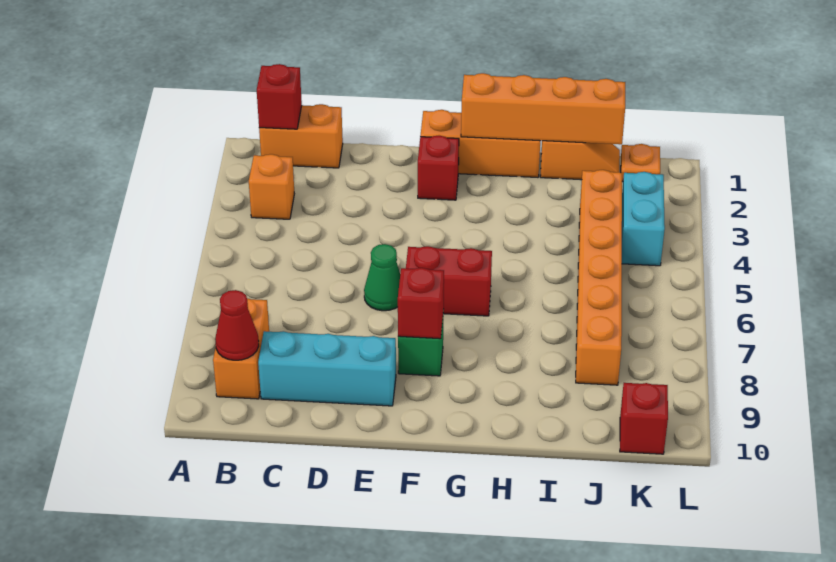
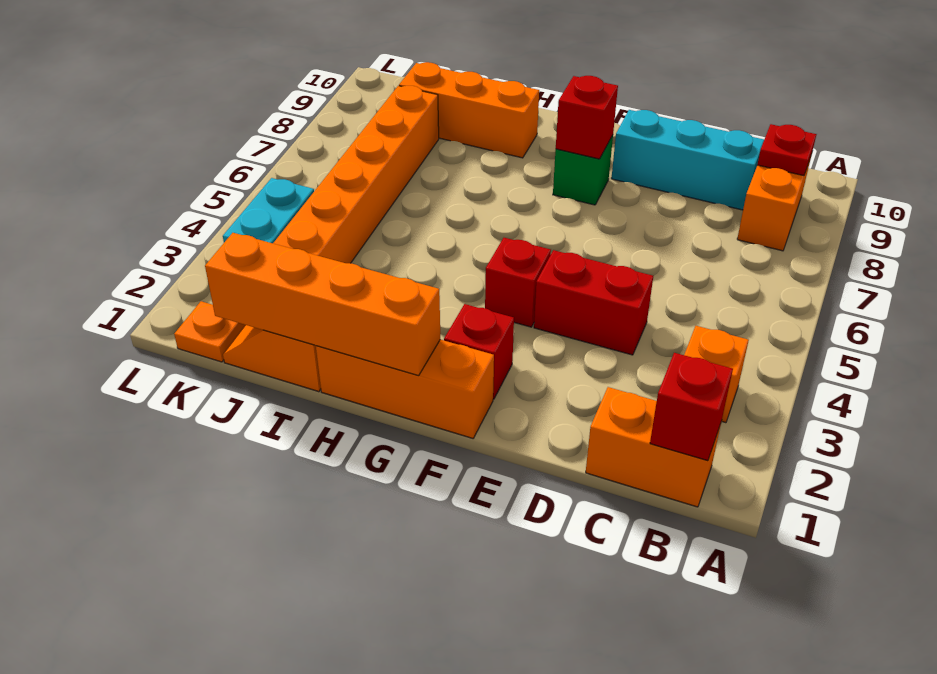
red cone B9 level 2 -> red plate B9 level 2
green cone E6 level 1 -> none
red brick F6:G6 level 1 -> red brick D4:E4 level 1
none -> orange brick H9:J9 level 1
red brick K10 level 1 -> red brick F4 level 1

